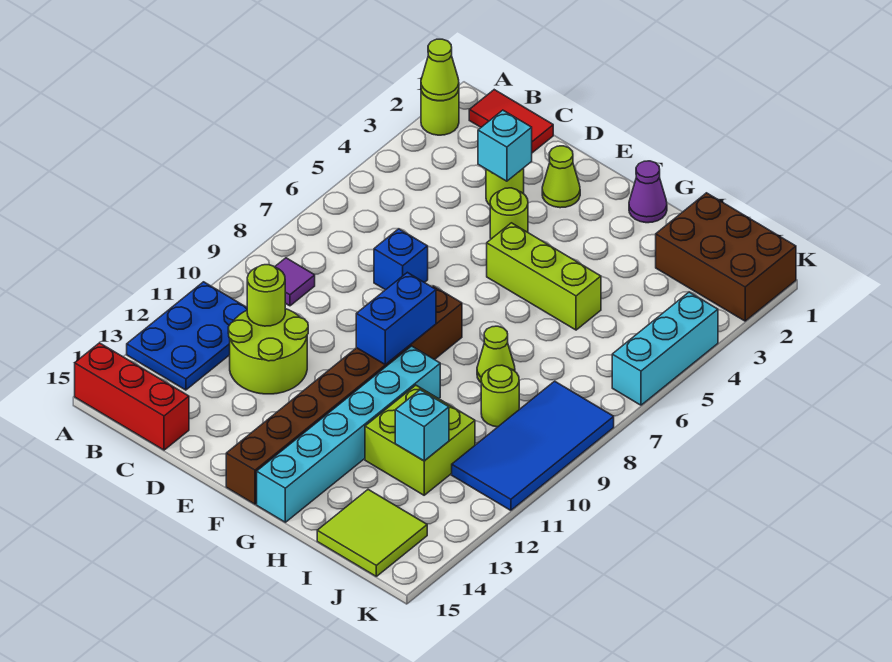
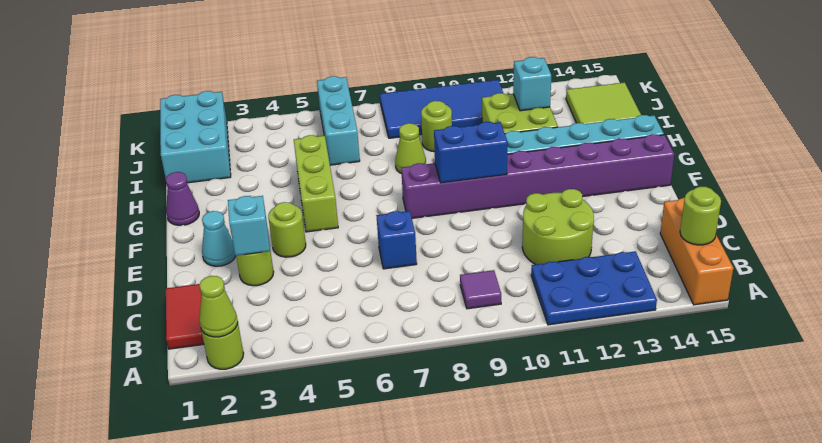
red brick A15:C15 level 1 -> orange brick A15:C15 level 1
lime round brick C11 level 2 -> lime round brick B15 level 2
lime cone E2 level 1 -> cyan cone E2 level 1
brown brick F8:F15 level 1 -> purple brick F8:F15 level 1
brown brick I1:K2 level 1 -> cyan brick I1:K2 level 1
cyan brick K4:K6 level 1 -> cyan brick I6:K6 level 1

